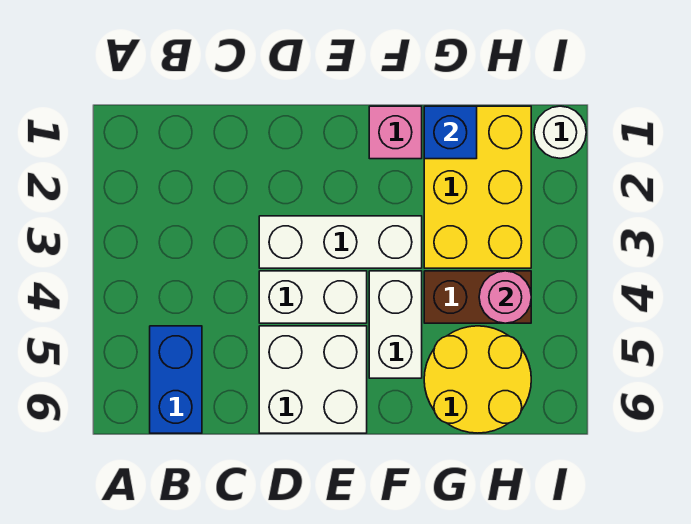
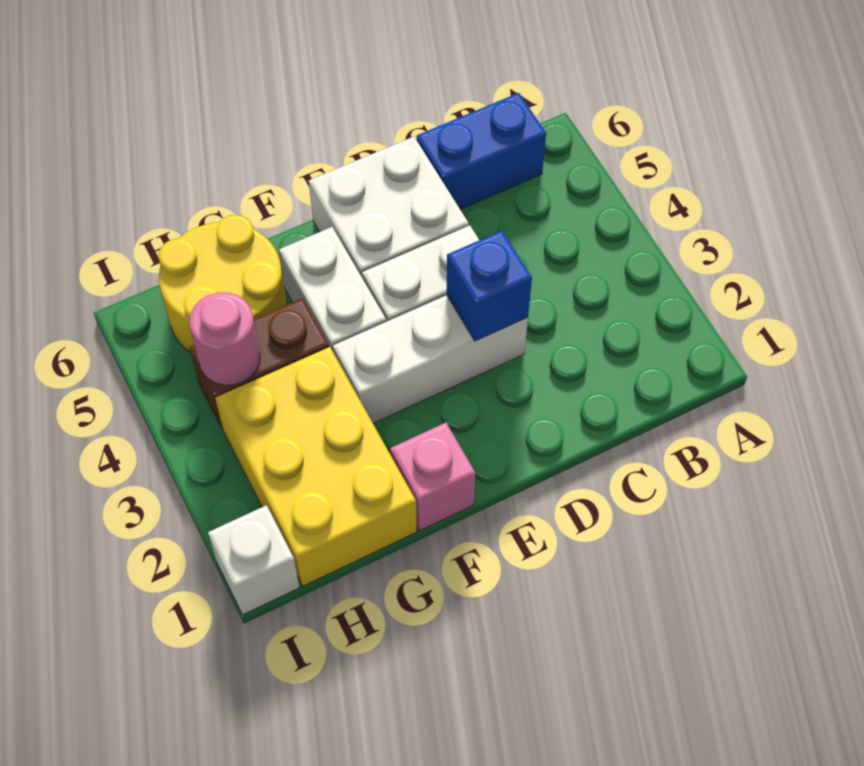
blue brick B5:B6 level 1 -> blue brick B6:C6 level 1
blue brick G1 level 2 -> blue brick D3 level 2
white round brick I1 level 1 -> white brick I1 level 1

